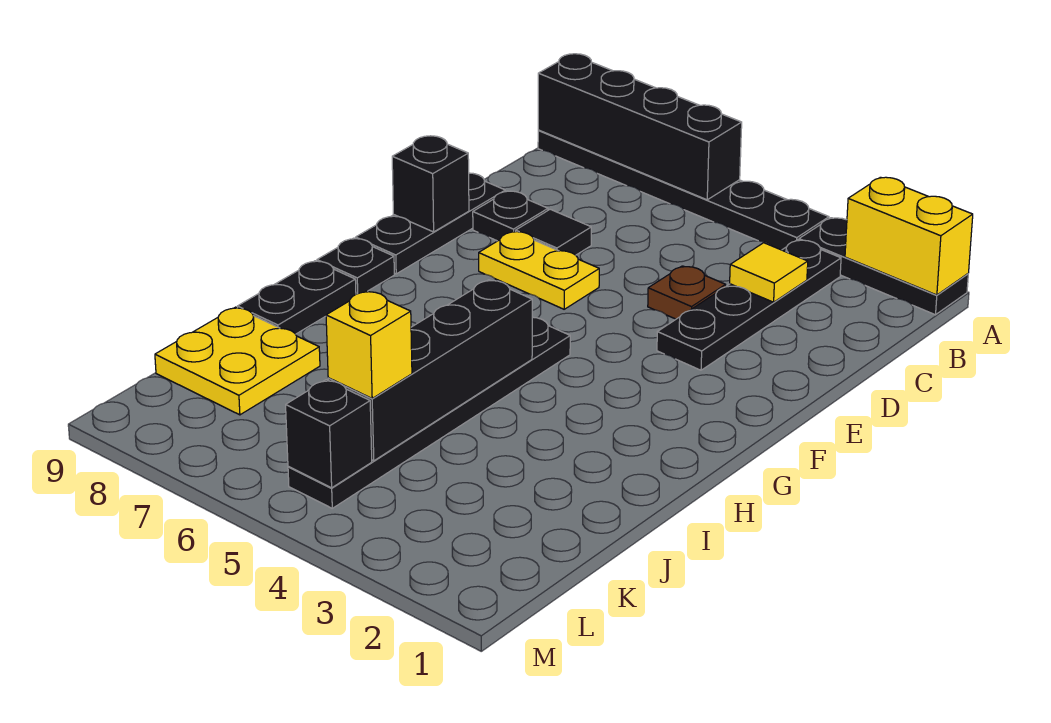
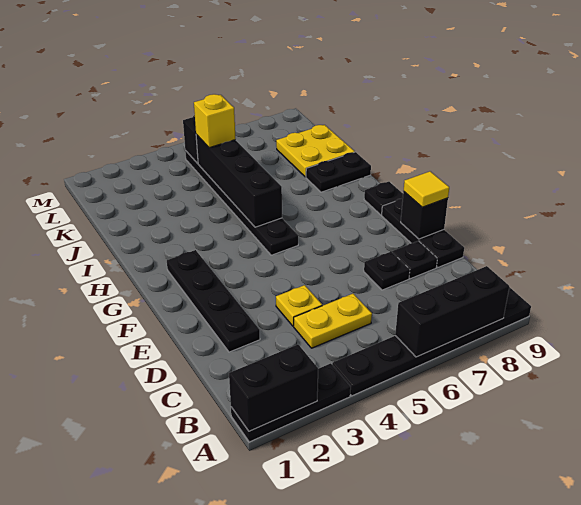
yellow brick A1:A2 level 2 -> black brick A1:A2 level 2
black brick A6:A9 level 2 -> black brick A6:A8 level 2
black plate B3:E3 level 1 -> black plate D2:G2 level 1
yellow tile C3 level 2 -> yellow tile E9 level 3
brown plate D4 level 1 -> yellow plate D4 level 1
black tile D7 level 1 -> black plate D7 level 1
yellow plate E6:E7 level 1 -> yellow plate C4:C5 level 1
black plate H9:I9 level 1 -> black plate I8:I9 level 1

